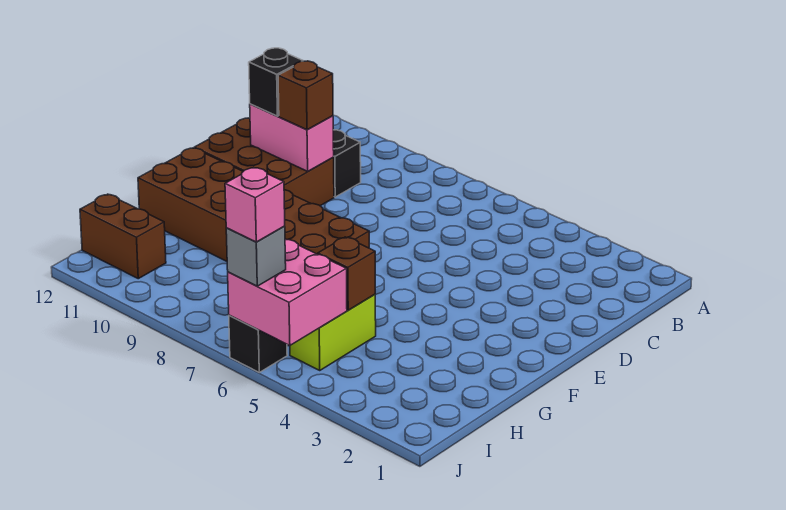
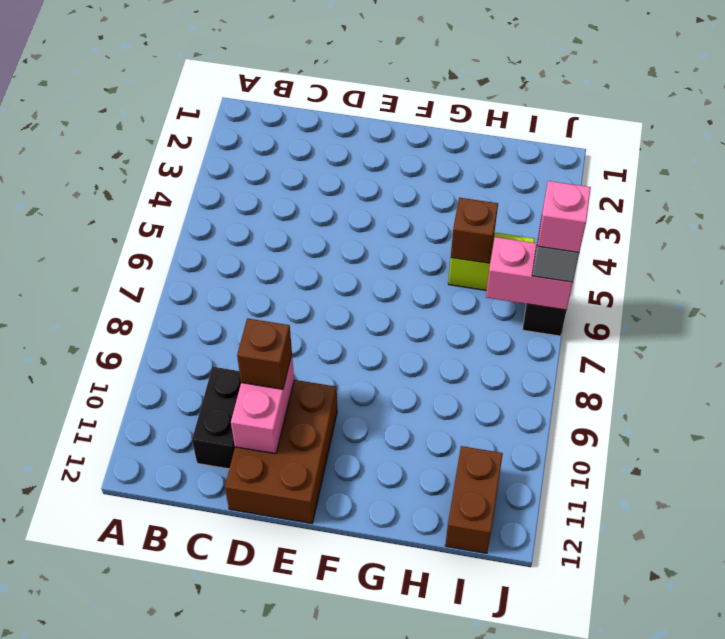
black brick D11 level 3 -> none
brown brick F7:G12 level 1 -> none
pink brick I5:J6 level 2 -> pink brick I6:J6 level 2

